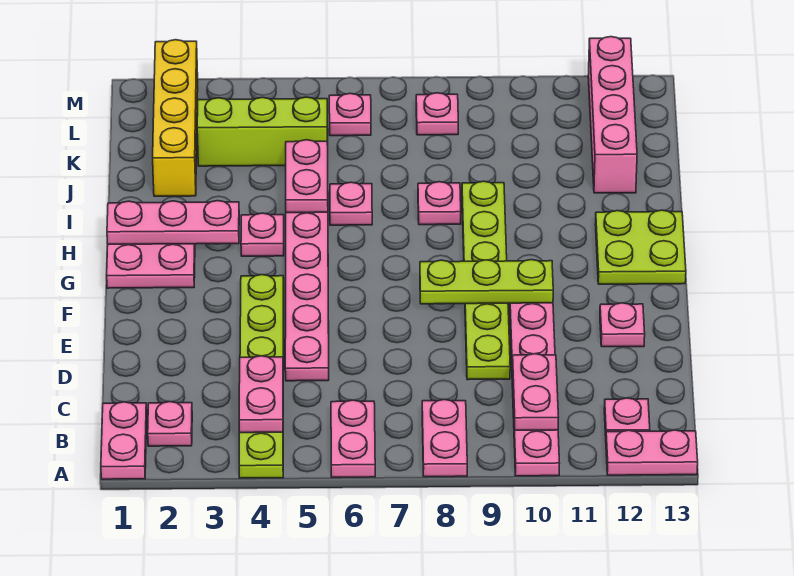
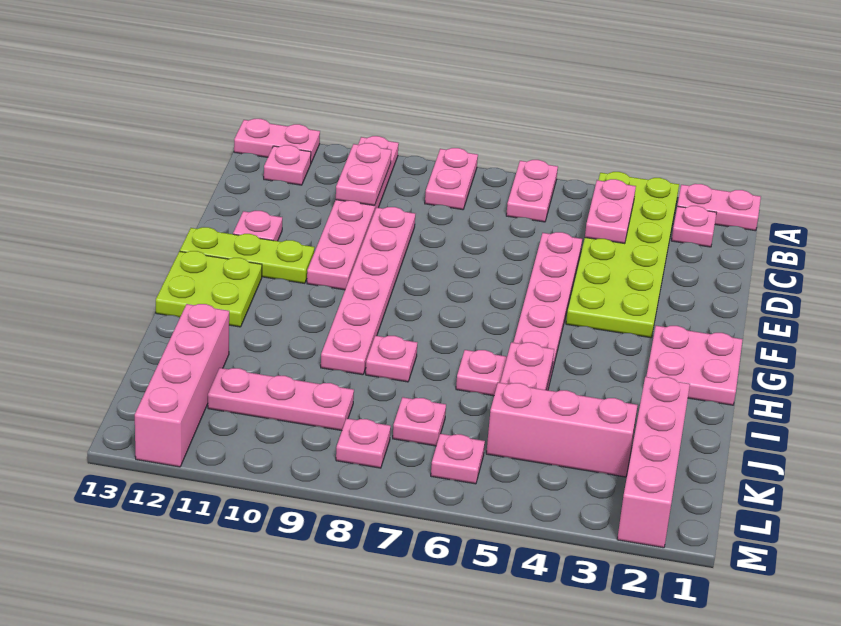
pink plate A1:B1 level 1 -> pink plate A1:A2 level 1
lime plate A4:F4 level 1 -> lime plate A3:F4 level 1
lime plate D9:I9 level 1 -> pink plate D9:I9 level 1
lime plate F8:F10 level 2 -> lime plate F11:F13 level 1
pink plate H1:H3 level 2 -> pink plate K9:K11 level 1
pink plate H4 level 1 -> pink plate K7 level 1
yellow brick J2:M2 level 1 -> pink brick J2:M2 level 1
lime brick K3:K5 level 1 -> pink brick K3:K5 level 1

